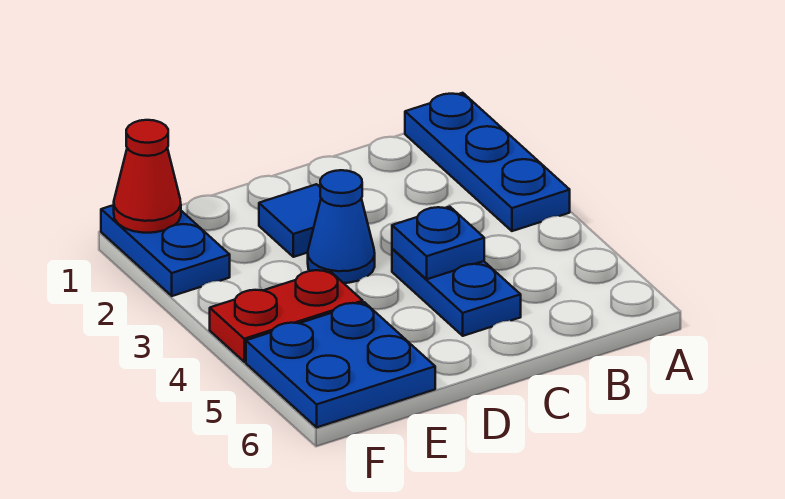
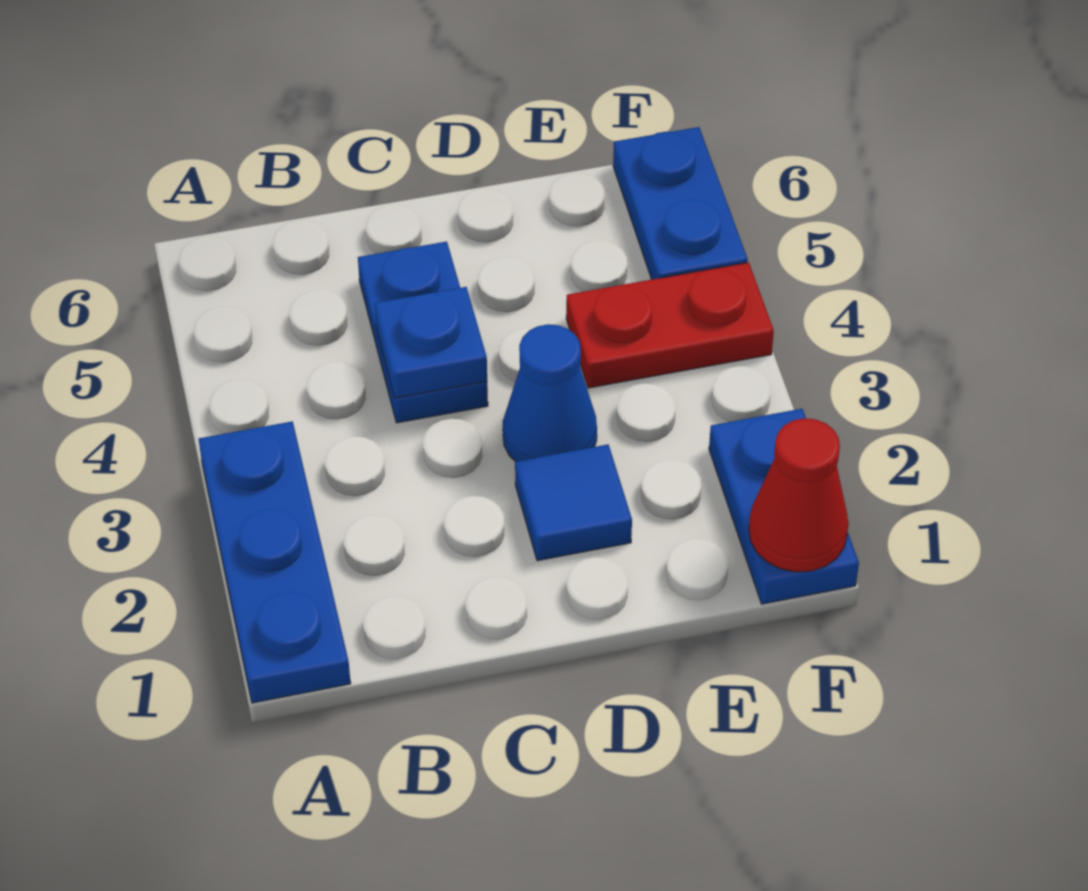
blue plate E5:F6 level 1 -> blue plate F5:F6 level 1

